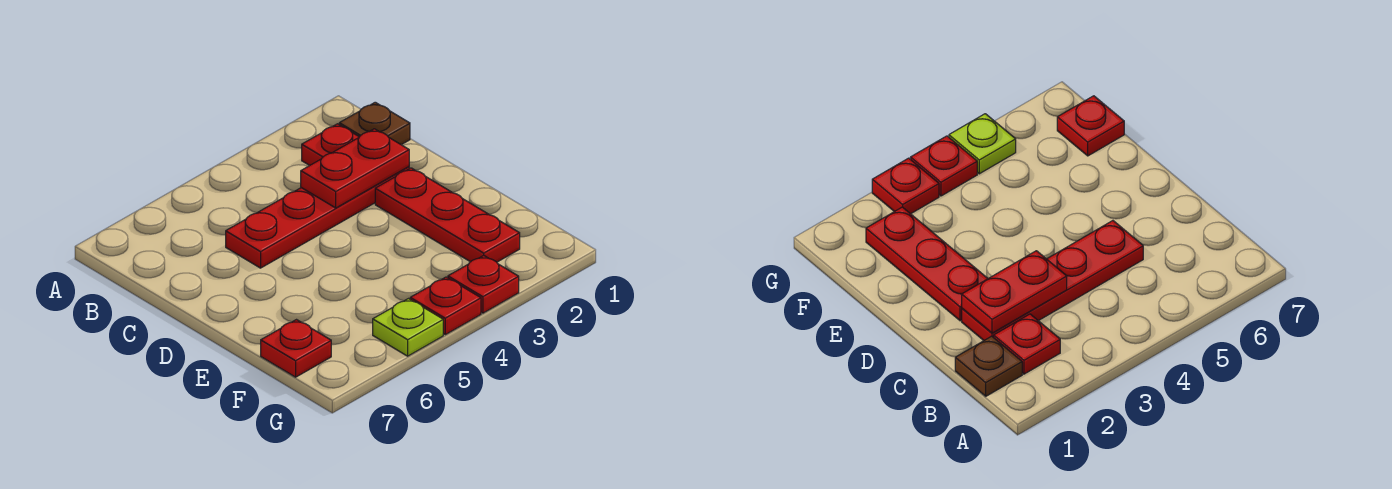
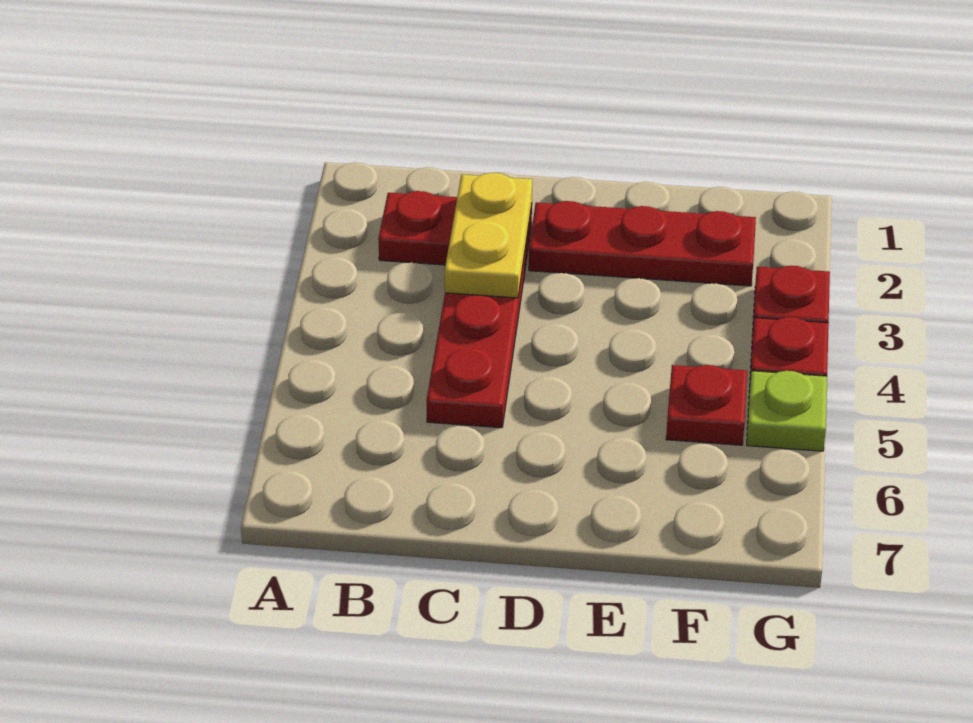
brown plate B1 level 1 -> none
red plate C2:C3 level 2 -> yellow plate C2:C3 level 2
red plate F7 level 1 -> red plate F5 level 1

